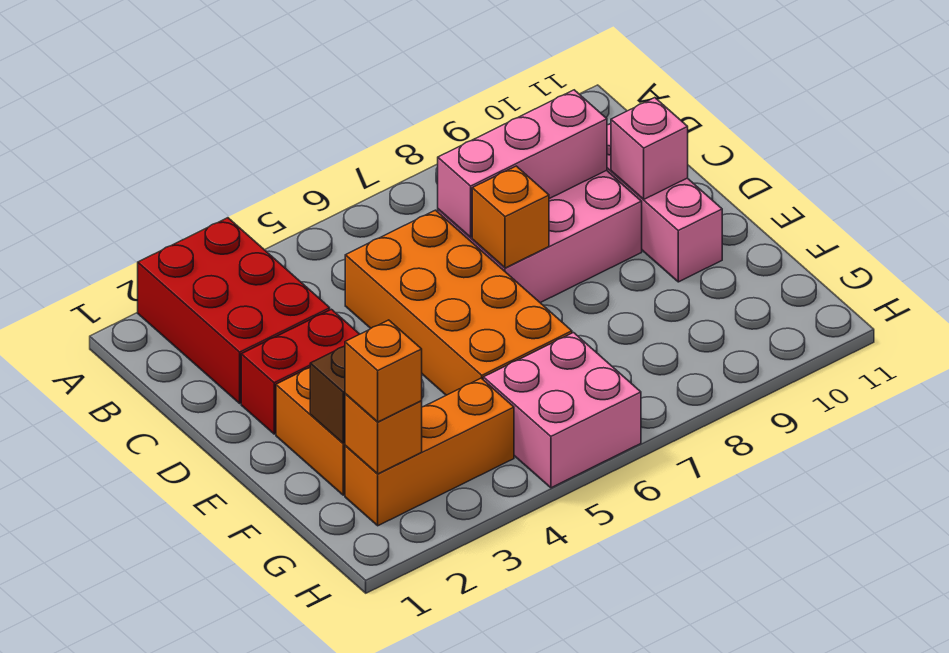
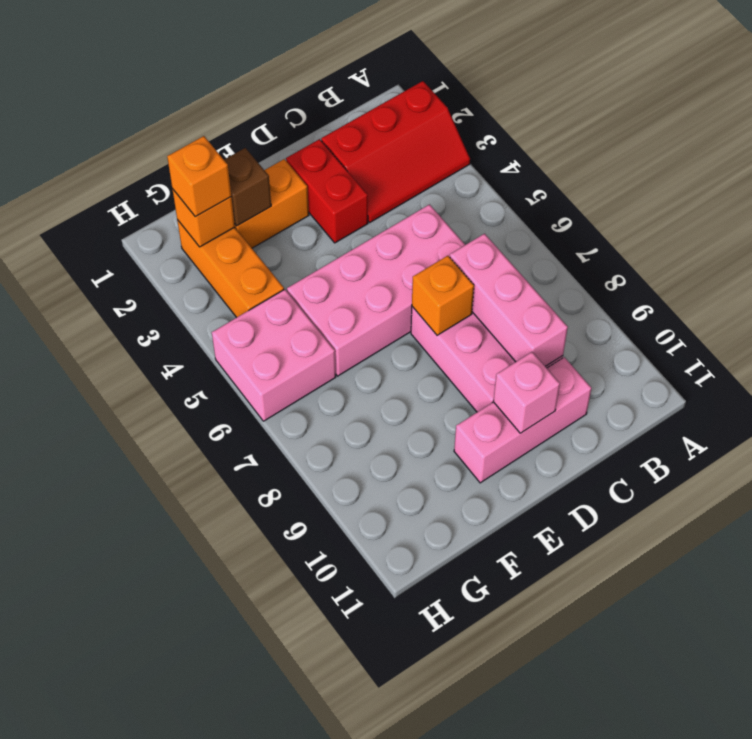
red brick A2:C3 level 1 -> red slope A2:C3 level 1 top 2
orange brick C5:F6 level 1 -> pink brick C5:F6 level 1

